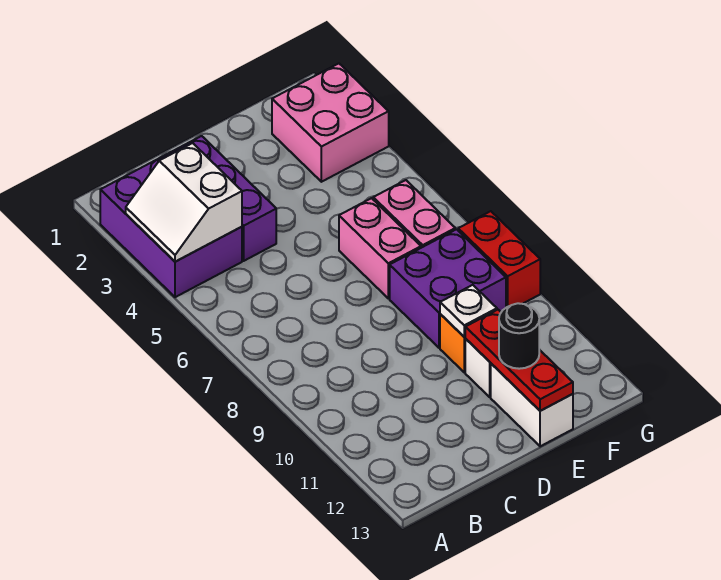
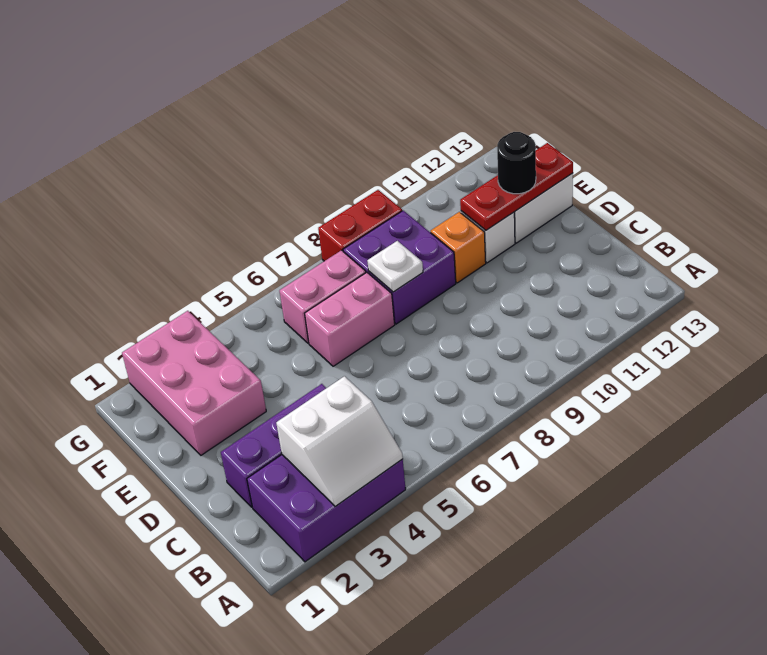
white plate E10 level 2 -> white plate E8 level 2
pink brick F2:G3 level 1 -> pink brick E2:G3 level 1

